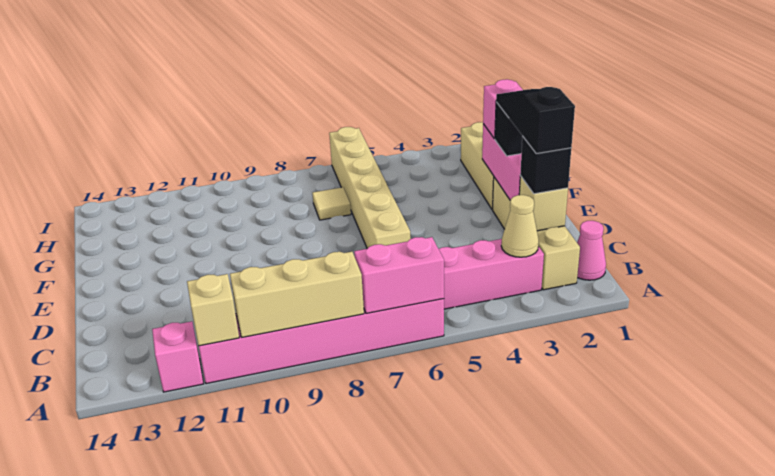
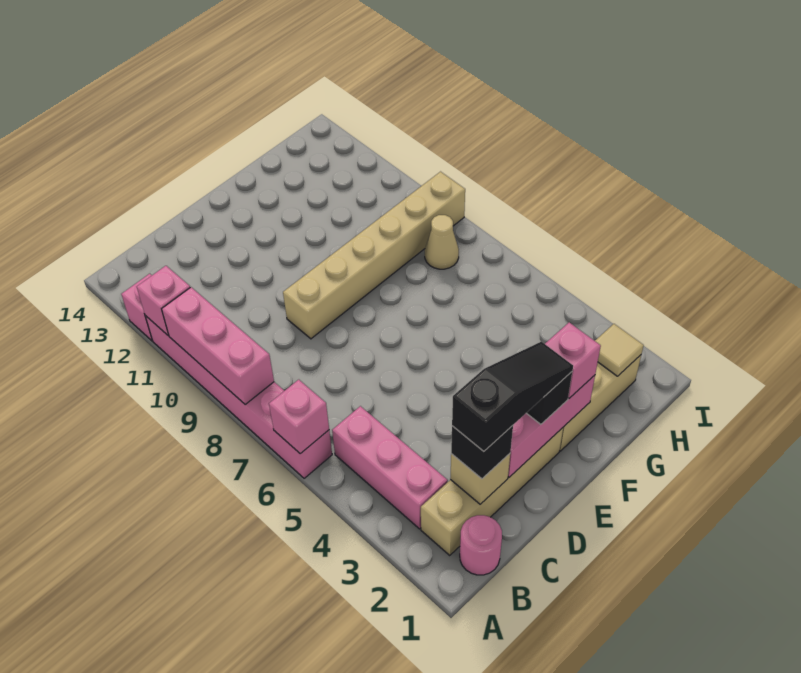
pink brick A6:A7 level 2 -> pink brick A6 level 2
tan brick A8:A10 level 2 -> pink brick A8:A10 level 2
tan brick A11 level 2 -> pink brick A11 level 2
pink cone B1 level 1 -> pink round brick B1 level 1
tan cone B3 level 2 -> tan cone H8 level 1
tan brick D6:I6 level 1 -> tan brick D9:I9 level 1
tan tile G7 level 1 -> tan tile H2 level 2

